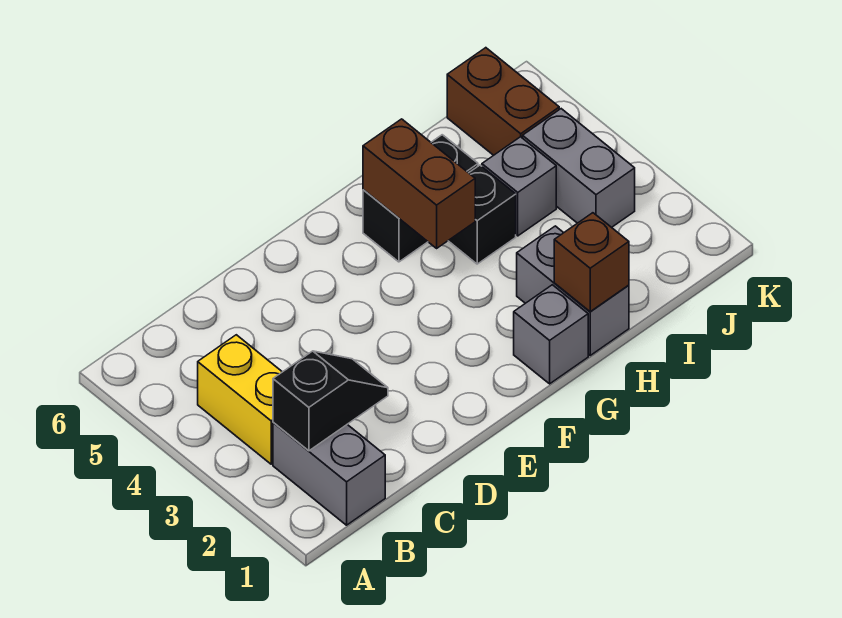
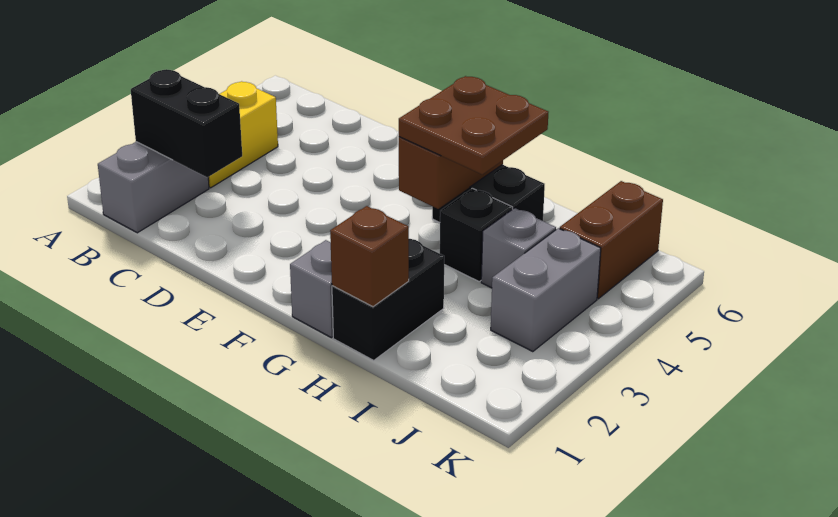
black slope B2:C2 level 2 top B -> black brick B2:C2 level 2
none -> brown plate G4:H5 level 3
grey brick H1:H2 level 1 -> black brick H1:H2 level 1

